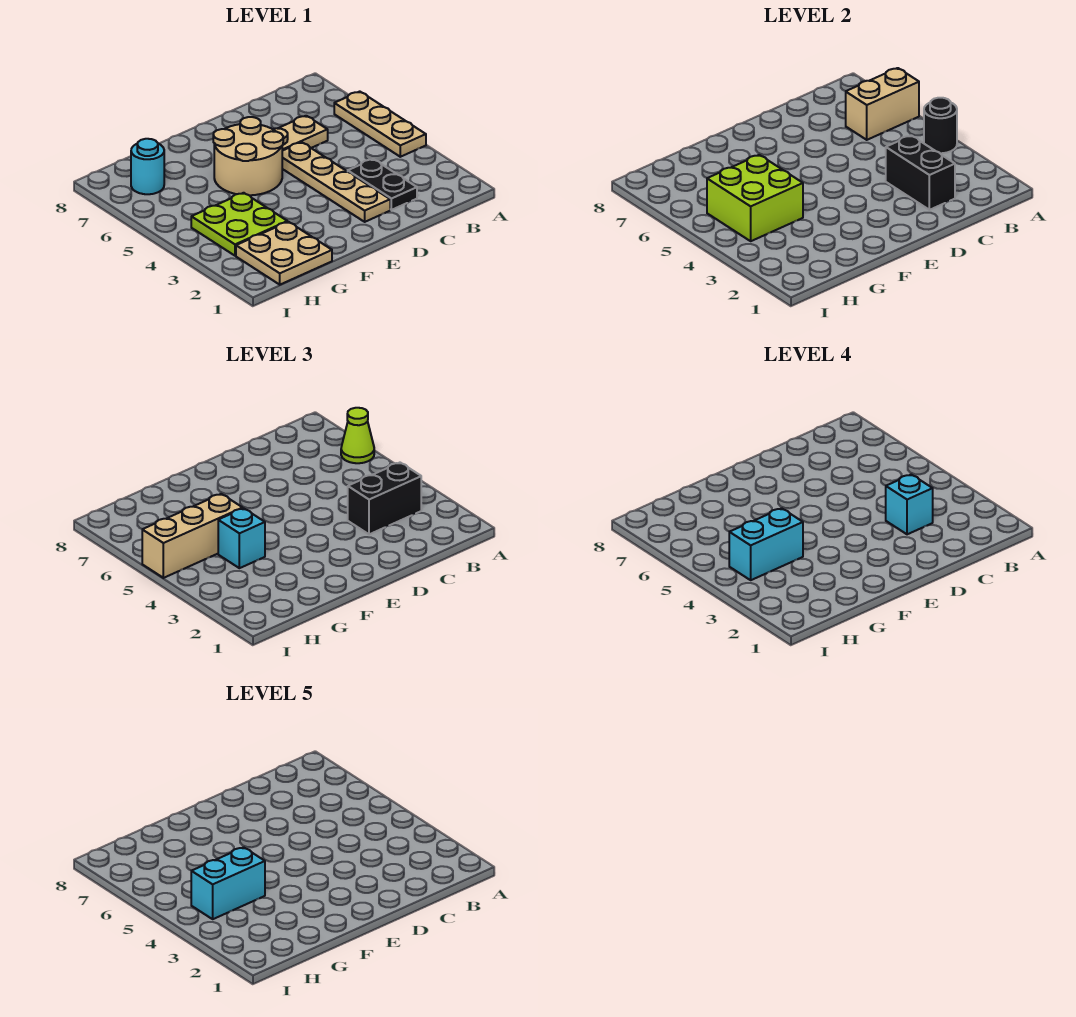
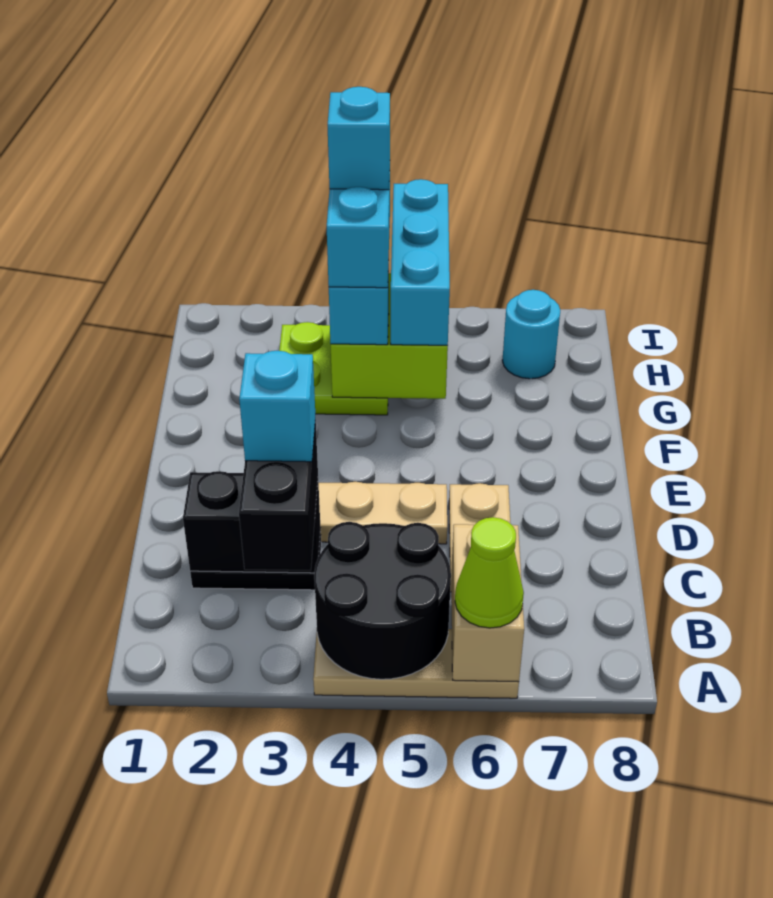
black round brick A4 level 2 -> black round brick A4:B5 level 2
tan round brick E5:F6 level 1 -> none
tan plate G1:H2 level 1 -> none
cyan brick G4:H4 level 5 -> cyan brick H4 level 5
tan brick G5:I5 level 3 -> cyan brick G5:I5 level 3

